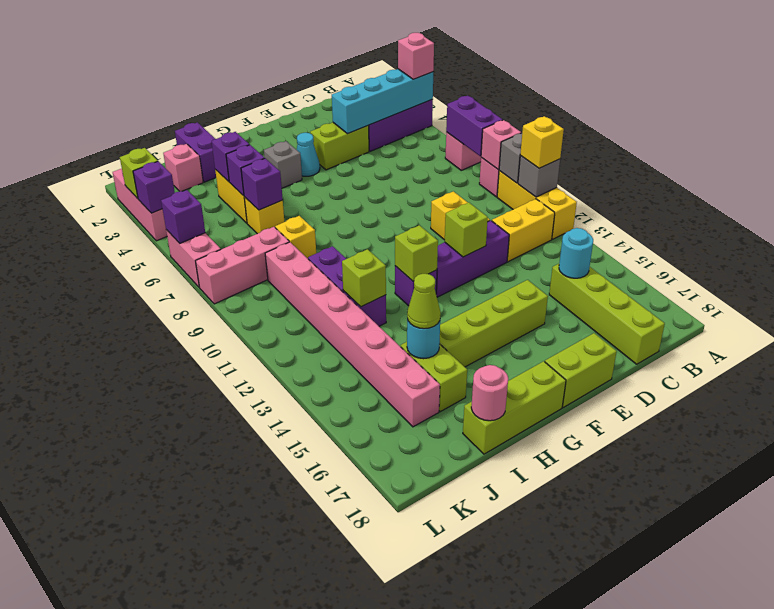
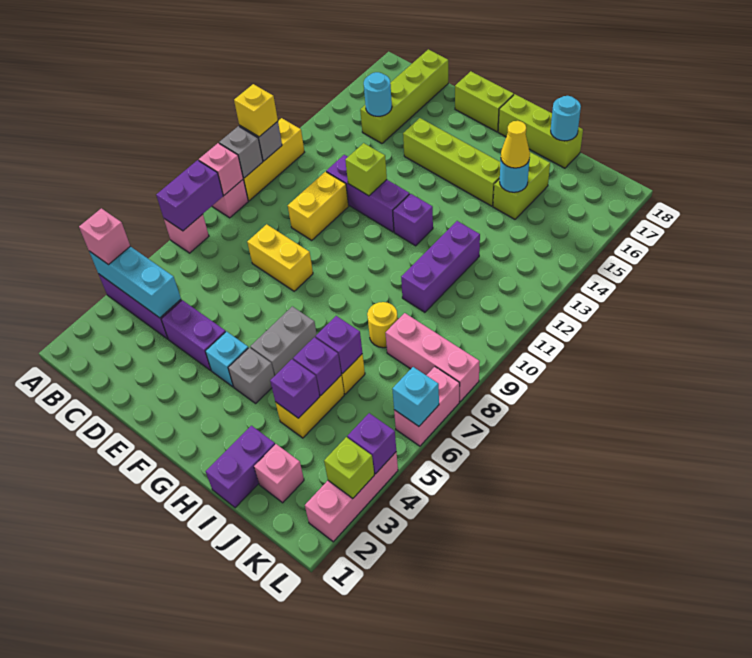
cyan brick A4:D4 level 2 -> cyan brick A4:C4 level 2
yellow brick B12:C12 level 1 -> yellow brick D8:E8 level 1
lime brick D4:E4 level 1 -> purple brick D4:E4 level 1
cyan cone F4 level 1 -> cyan brick F4 level 1
none -> grey brick G5:G6 level 1
lime brick G12 level 2 -> none
yellow brick I8 level 1 -> yellow round brick I8 level 1
lime brick I12 level 2 -> none
lime cone I15 level 3 -> yellow cone I15 level 3
pink round brick I18 level 2 -> cyan round brick I18 level 2
pink brick J9:J16 level 1 -> none
purple brick L6 level 2 -> cyan brick L6 level 2

